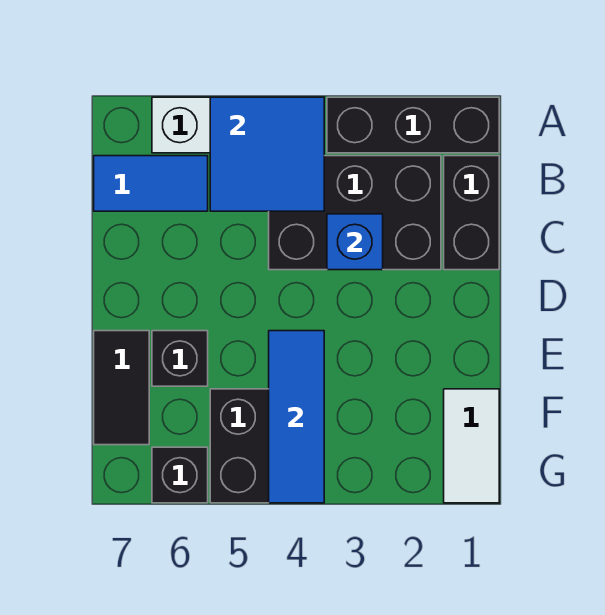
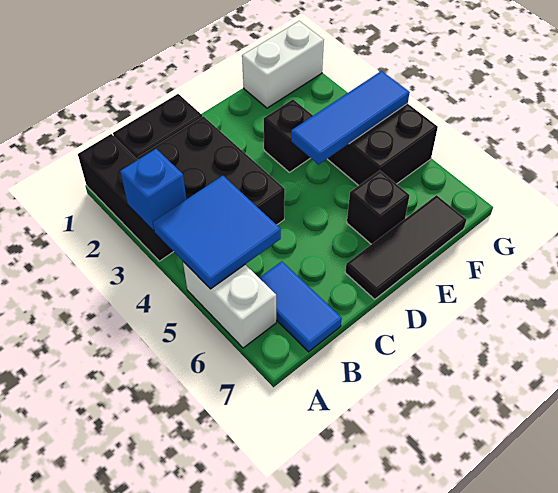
blue brick C3 level 2 -> blue brick A3 level 2
black tile E7:F7 level 1 -> black tile D7:F7 level 1
white tile F1:G1 level 1 -> white brick F1:G1 level 1
black brick G6 level 1 -> black brick E3 level 1

